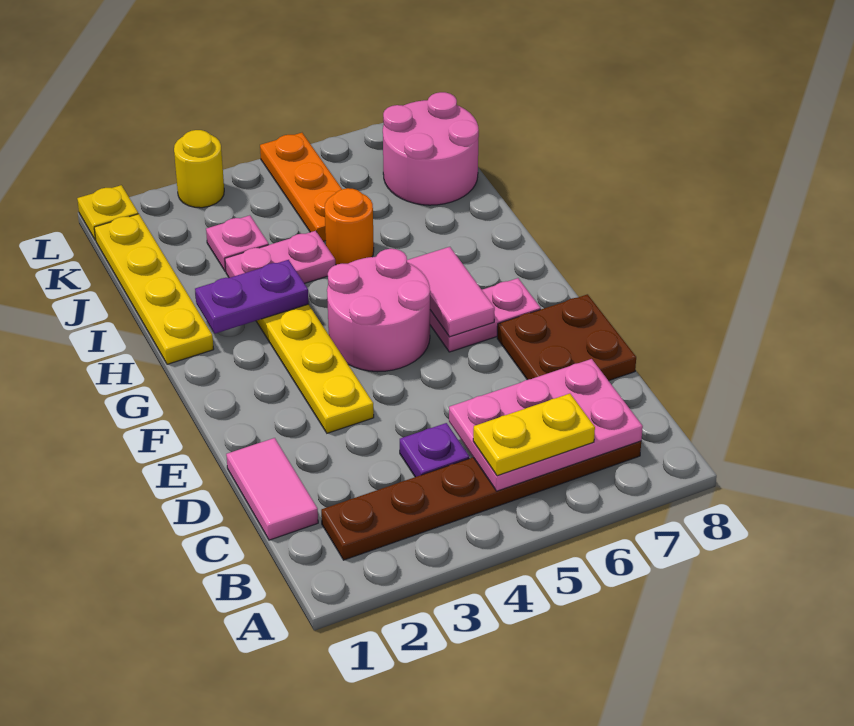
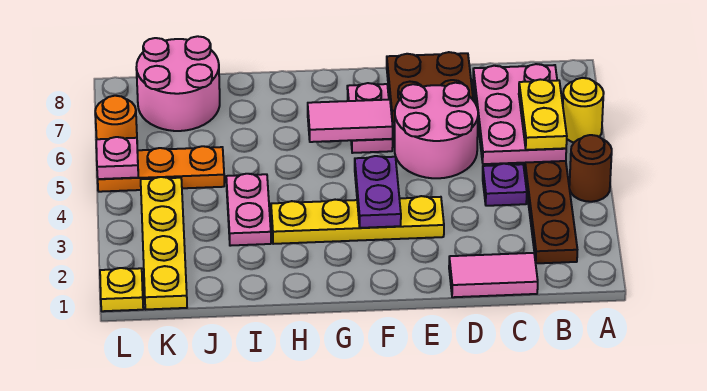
none -> brown round brick A4 level 1
pink round brick F4:G5 level 1 -> pink round brick D5:E6 level 1
yellow plate H1:K1 level 1 -> yellow plate K1:K4 level 1
purple plate H2:H3 level 2 -> purple plate F3:F4 level 2
orange round brick I5 level 1 -> orange round brick L6 level 1
pink plate J3 level 1 -> pink plate L5 level 2
yellow round brick L3 level 1 -> yellow round brick A6 level 1

